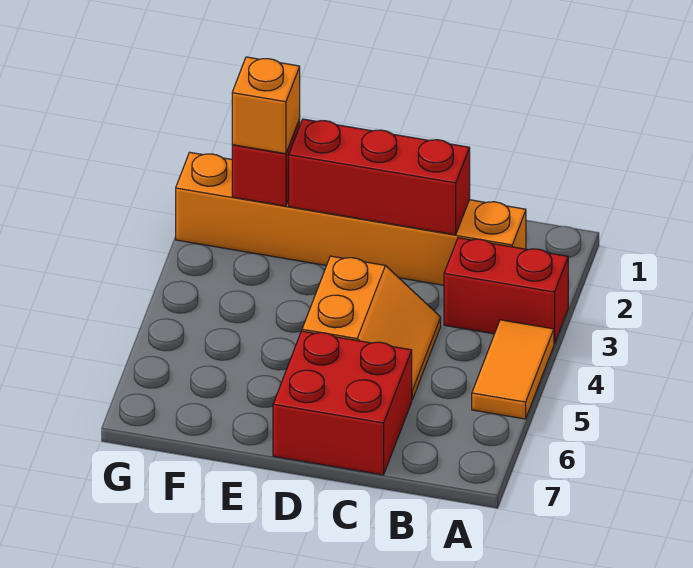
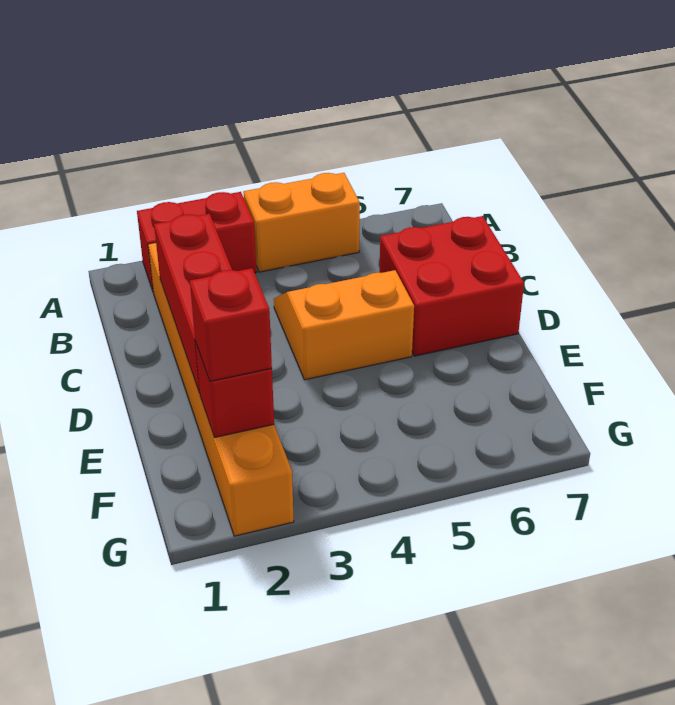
red brick A3:B3 level 1 -> red brick A2:A3 level 1
orange tile A4:A5 level 1 -> orange brick A4:A5 level 1
orange brick F2 level 3 -> red brick F2 level 3

